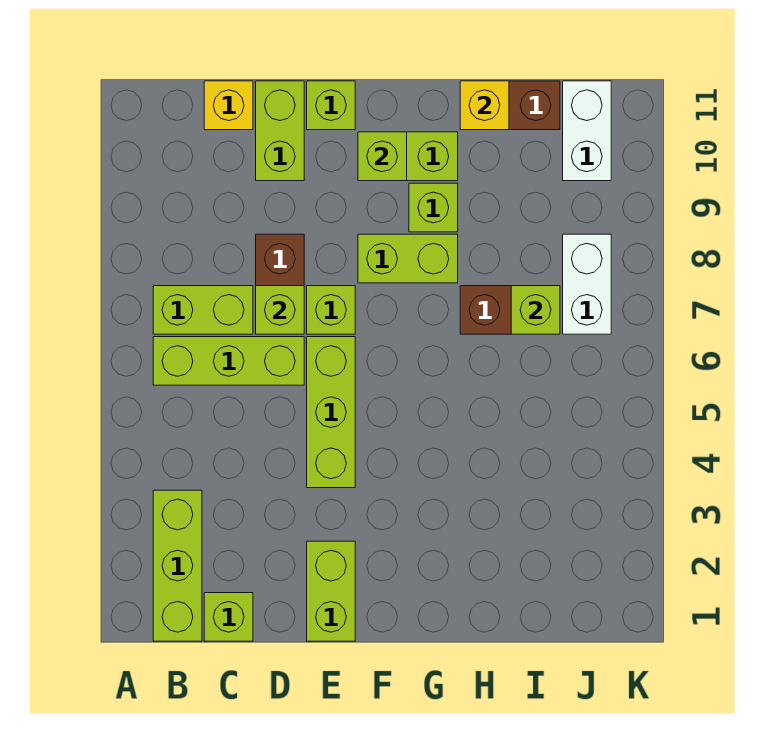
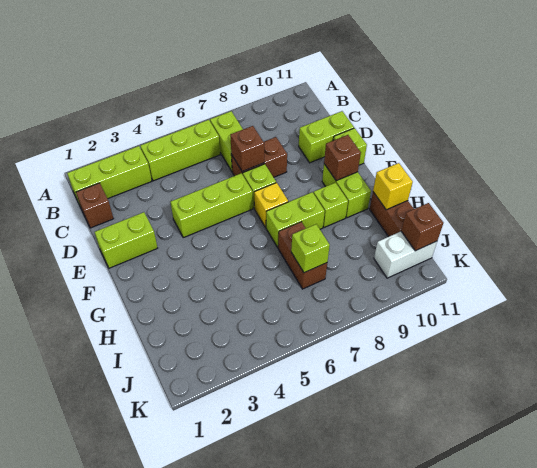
lime brick B6:D6 level 1 -> lime brick B4:B6 level 1
lime brick C1 level 1 -> brown brick C1 level 1
yellow brick C11 level 1 -> yellow brick F7 level 1
lime brick D7 level 2 -> brown brick D7 level 2
lime brick F8:G8 level 1 -> lime brick G7:G8 level 1
lime brick F10 level 2 -> brown brick F10 level 2
white brick J7:J8 level 1 -> none
none -> brown brick J11 level 2

